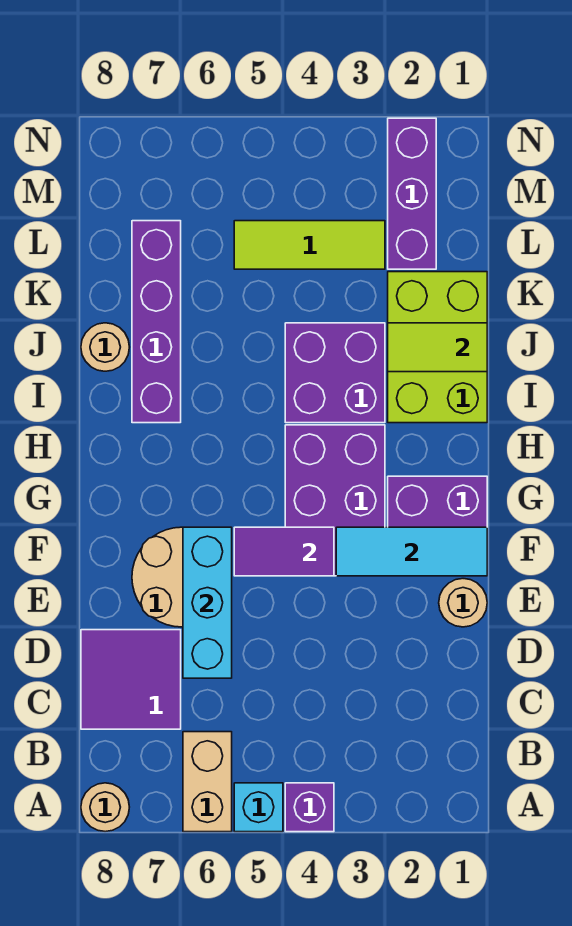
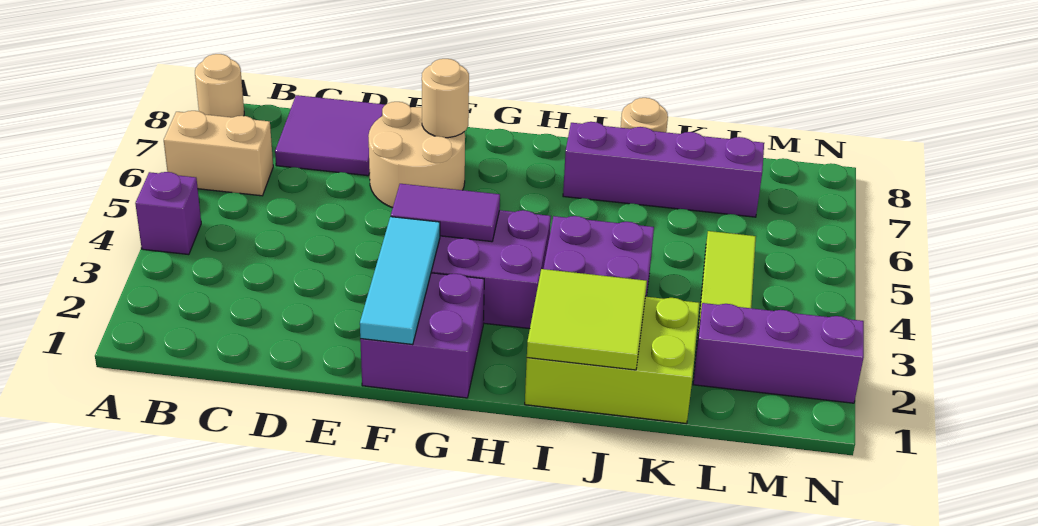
cyan brick A5 level 1 -> none
cyan brick D6:F6 level 2 -> none
tan round brick E1 level 1 -> tan round brick F7 level 2
purple tile F4:F5 level 2 -> purple tile F4:G4 level 2
lime tile J1:J2 level 2 -> lime tile I1:J2 level 2

